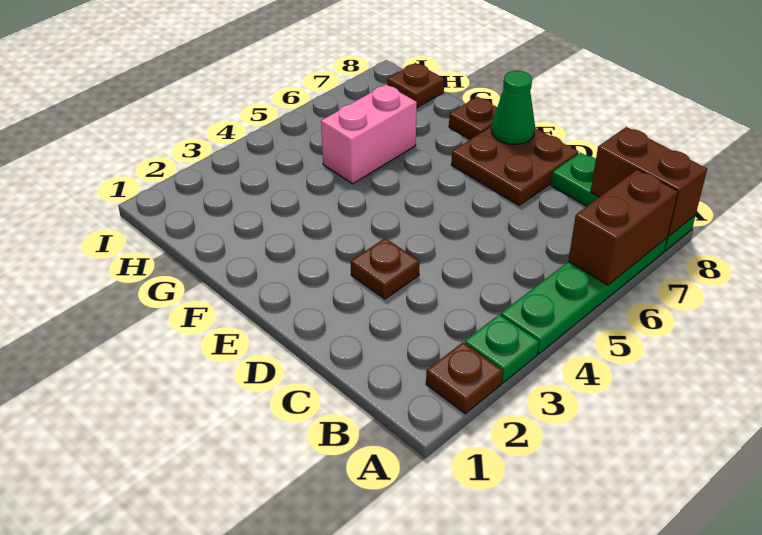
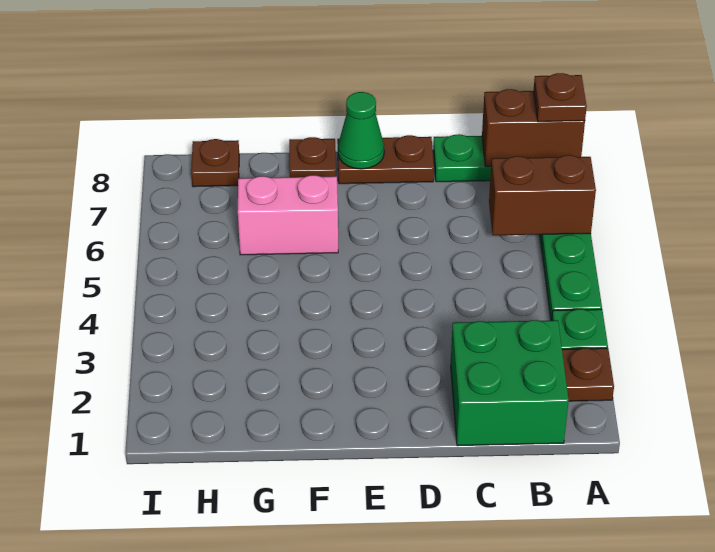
brown brick A6:A7 level 2 -> brown brick A6:B6 level 2
none -> green brick B1:C2 level 1
brown plate D3 level 1 -> brown plate A8 level 3
brown plate D7:E8 level 1 -> brown plate D8:E8 level 1
pink brick G5:G6 level 1 -> pink brick F6:G6 level 1

